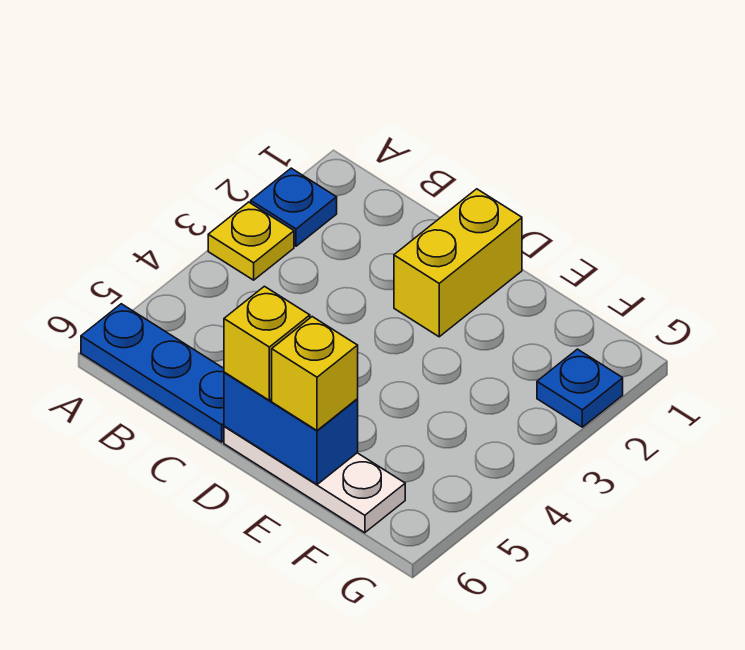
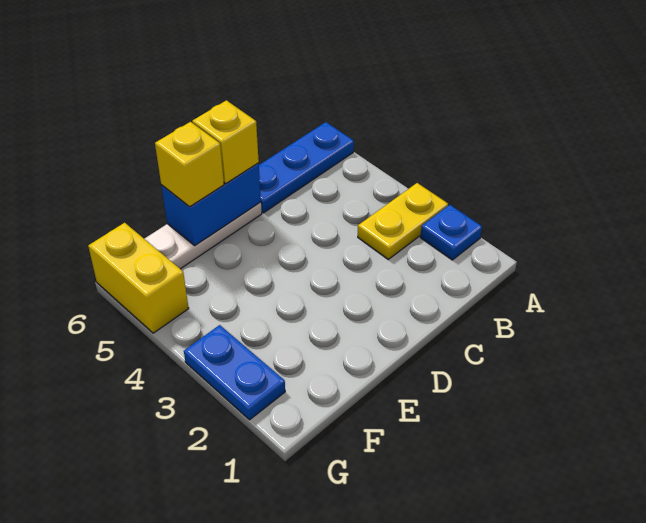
yellow plate A3 level 1 -> yellow plate A3:B3 level 1
yellow brick D1:D2 level 1 -> yellow brick G5:G6 level 1
blue plate G2 level 1 -> blue plate G2:G3 level 1

